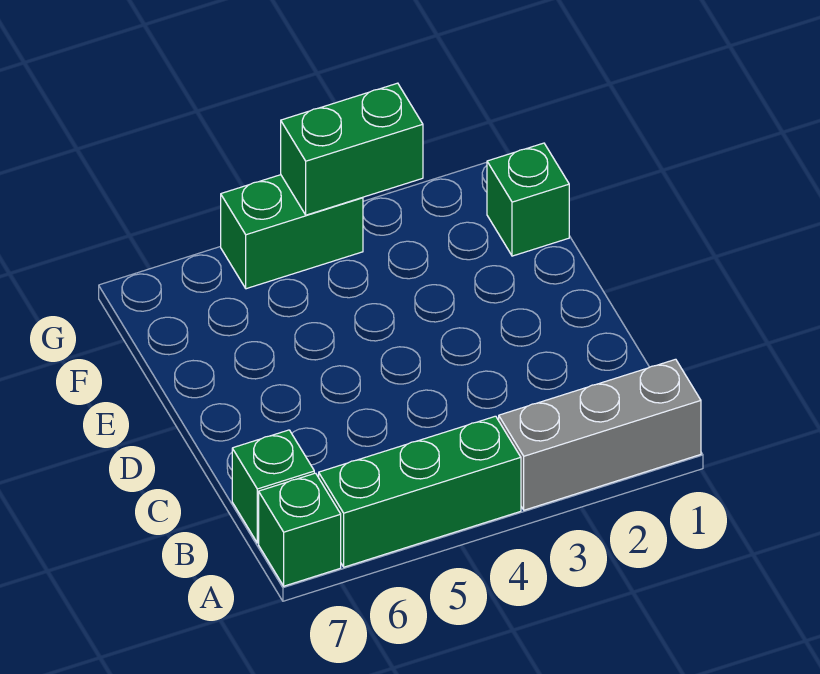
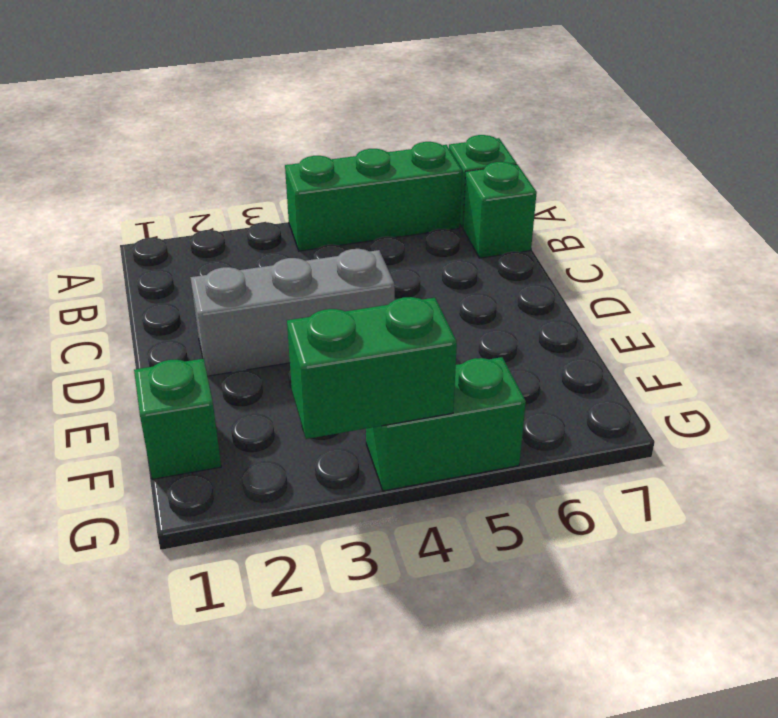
grey brick A1:A3 level 1 -> grey brick D2:D4 level 1

